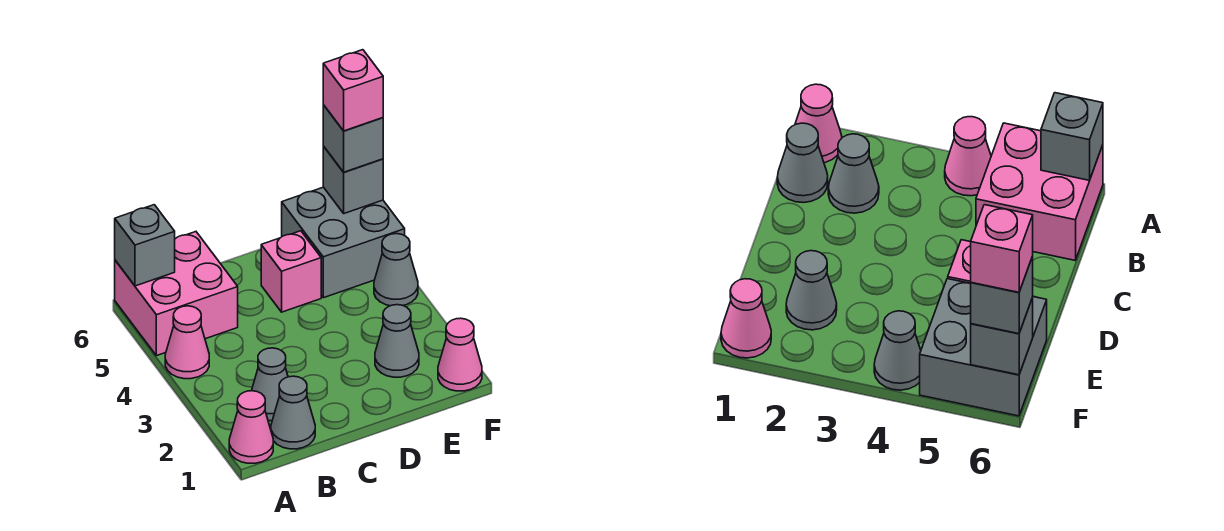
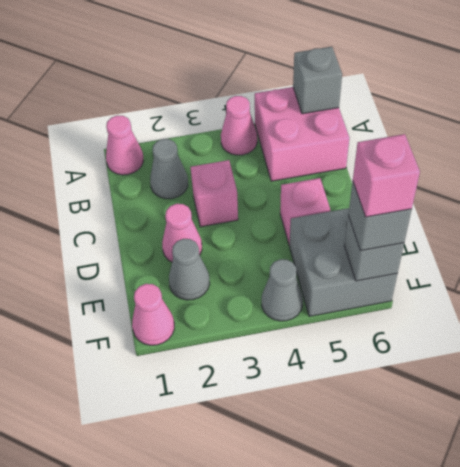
grey cone B1 level 1 -> none
none -> pink brick C3 level 1
none -> pink cone D2 level 1

